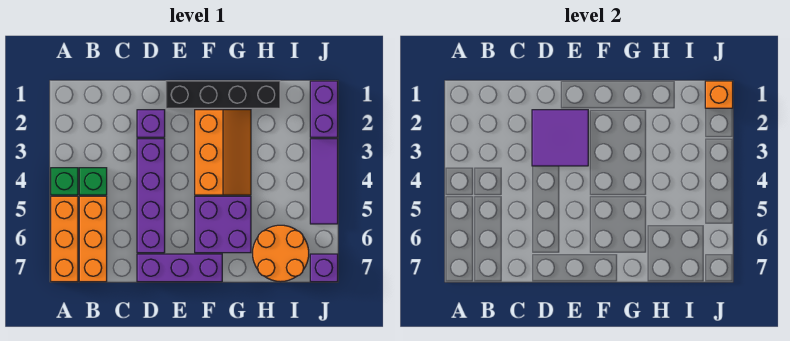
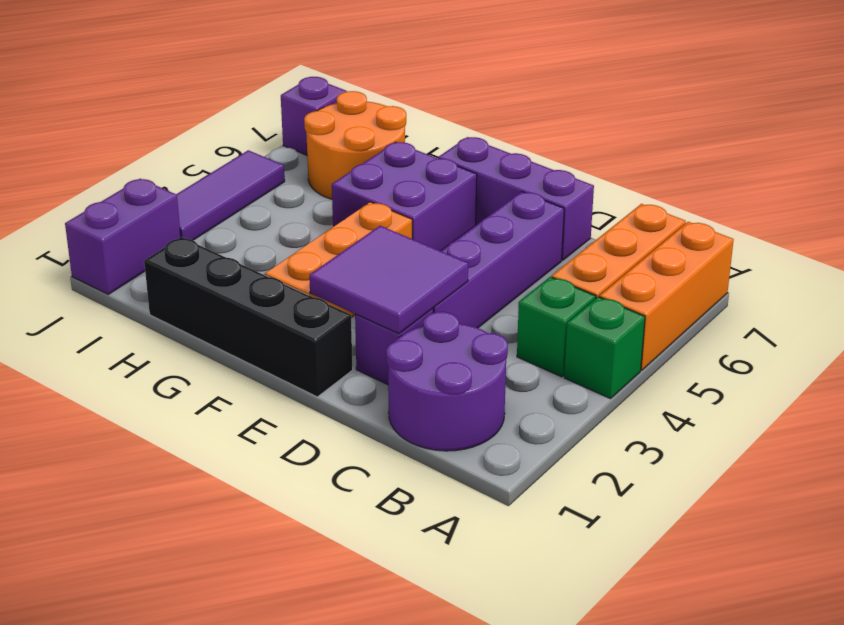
none -> purple round brick B1:C2 level 1
orange brick J1 level 2 -> none

